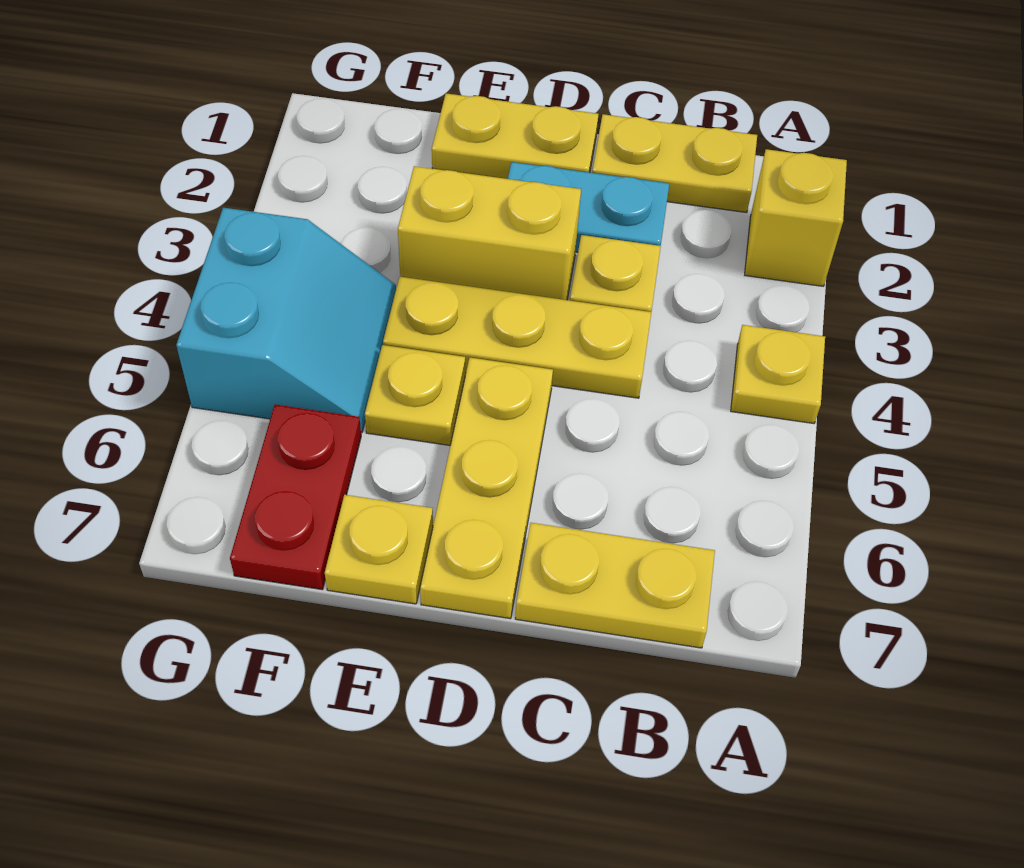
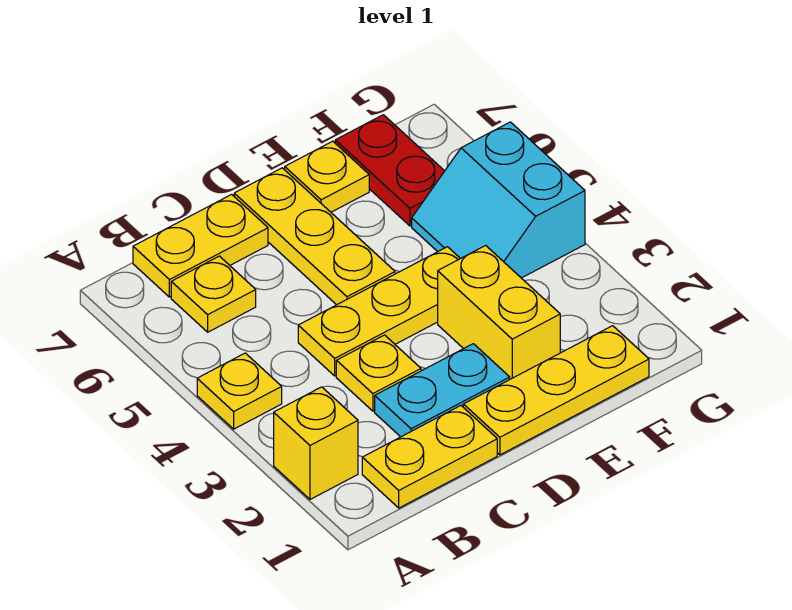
yellow plate D1:E1 level 1 -> yellow plate D1:F1 level 1
yellow brick D3:E3 level 1 -> yellow brick E2:E3 level 1
yellow plate E5 level 1 -> yellow plate B6 level 1

